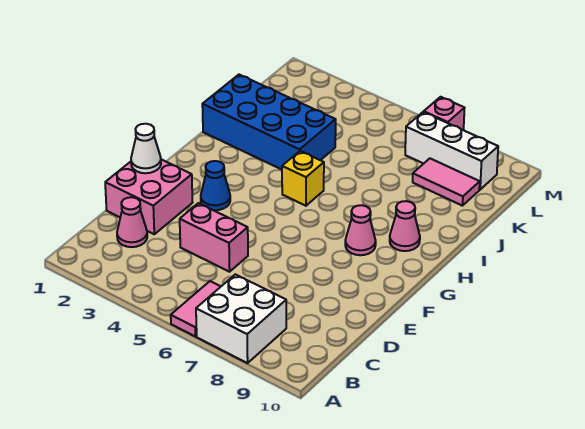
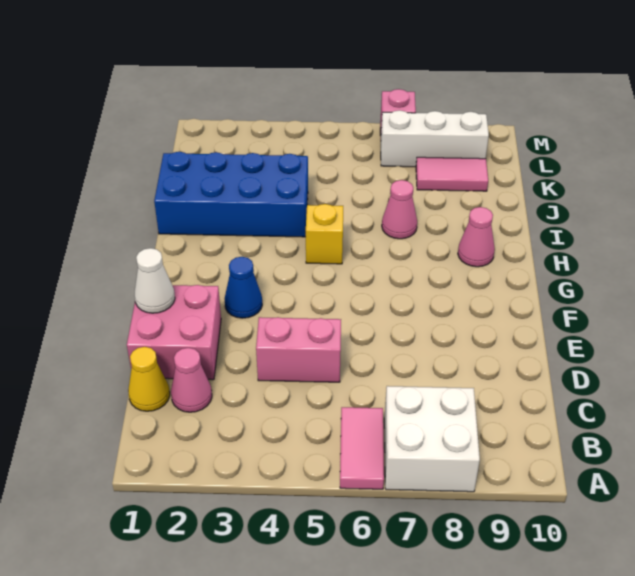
none -> yellow cone C1 level 1
pink cone G8 level 1 -> pink cone I7 level 1

